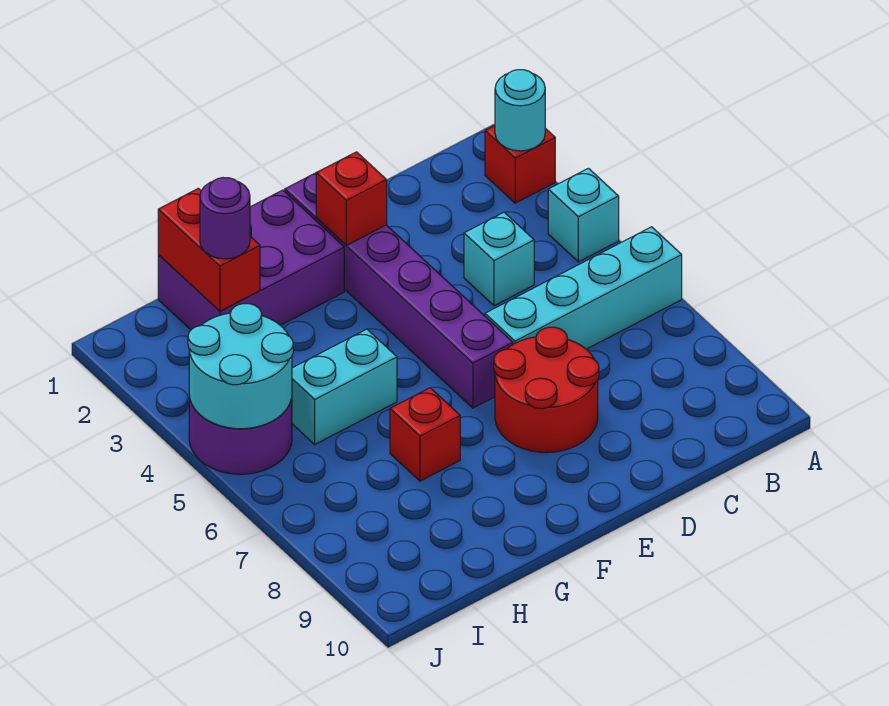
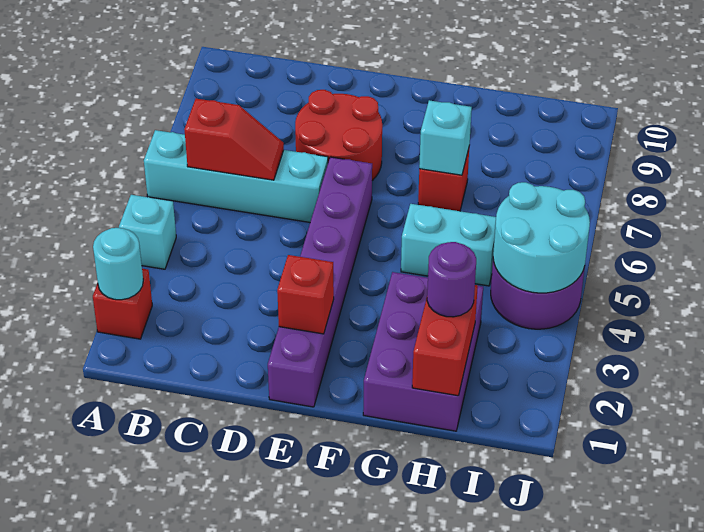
none -> red slope B6:C6 level 2 top B
cyan brick C4 level 1 -> cyan brick G7 level 2
purple brick F1:H2 level 1 -> purple brick G1:H3 level 1

